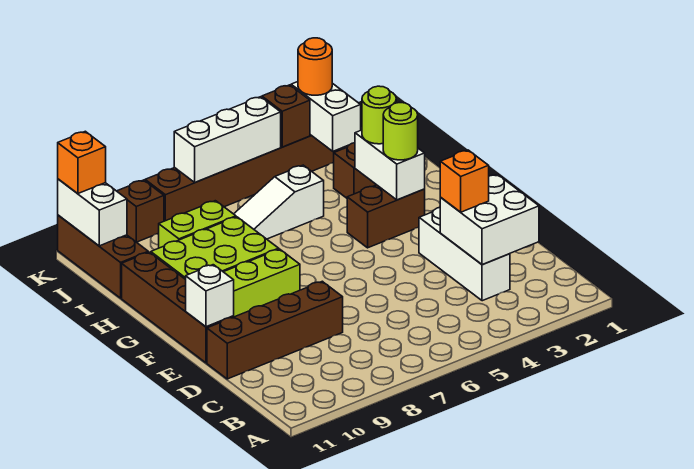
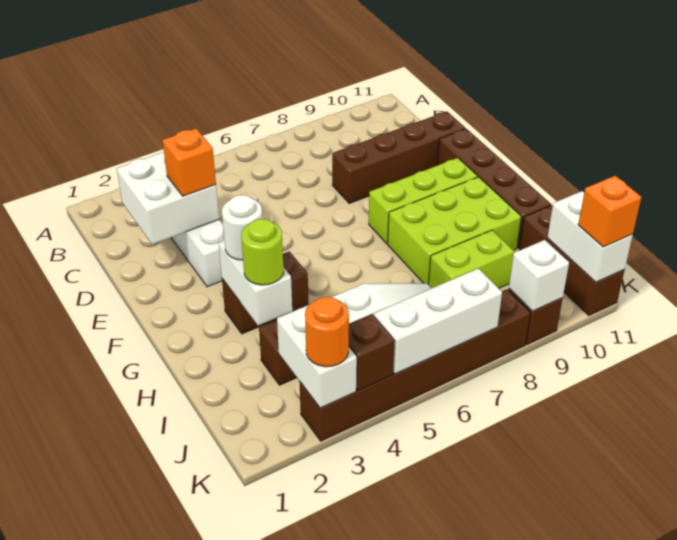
white brick E11 level 2 -> white brick K9 level 2
lime round brick G3 level 3 -> white round brick G3 level 3

